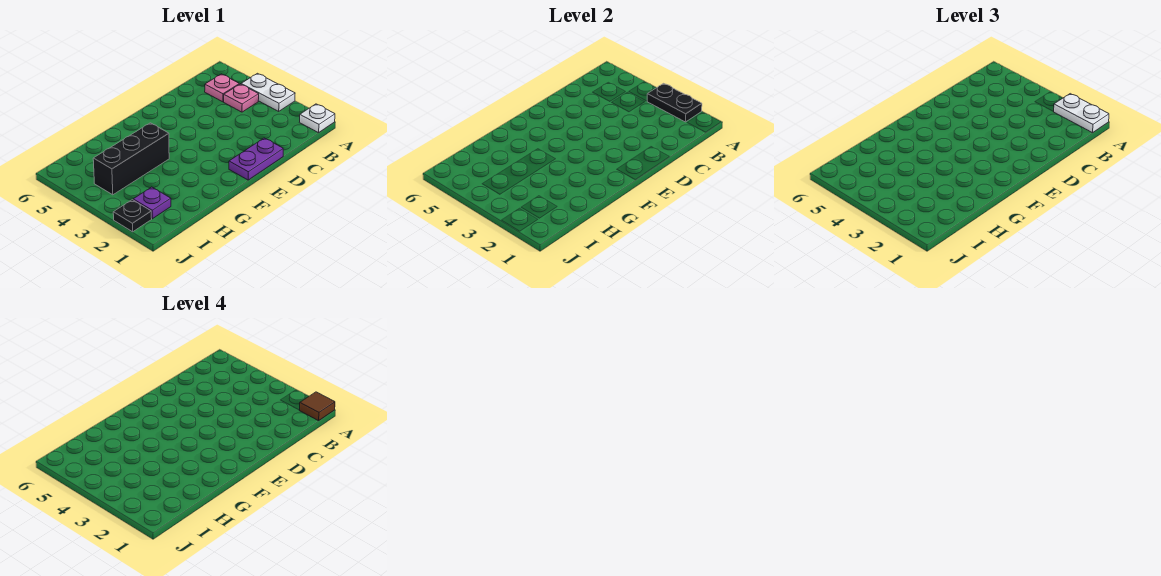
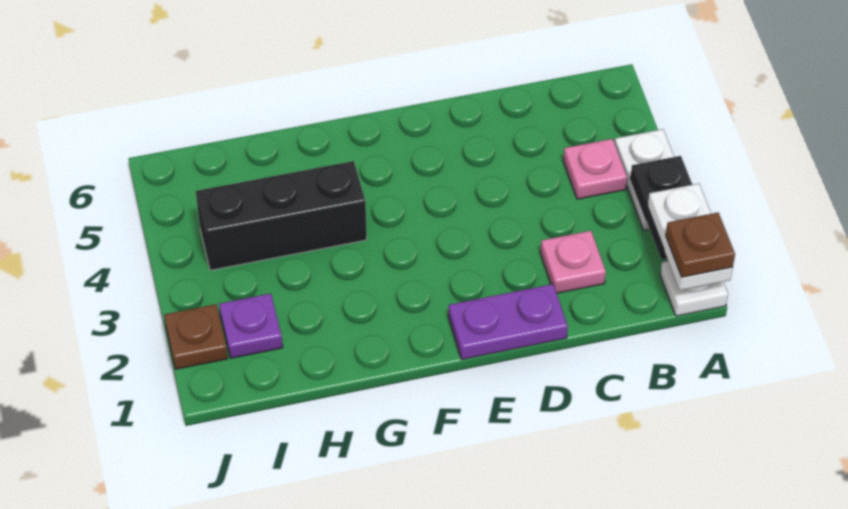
brown tile A1 level 4 -> brown plate A1 level 4
pink plate B5 level 1 -> pink plate C2 level 1
black plate J2 level 1 -> brown plate J2 level 1

